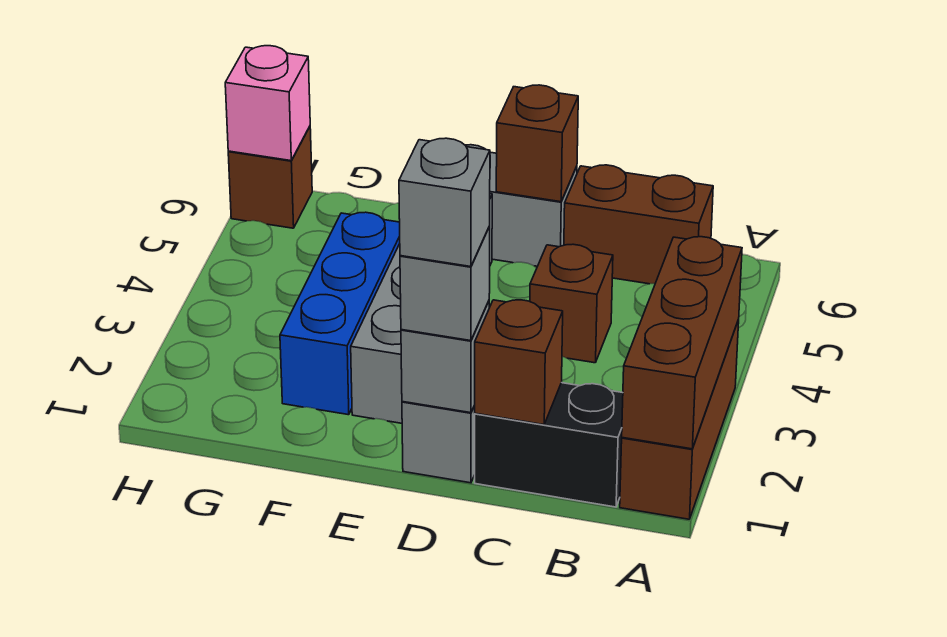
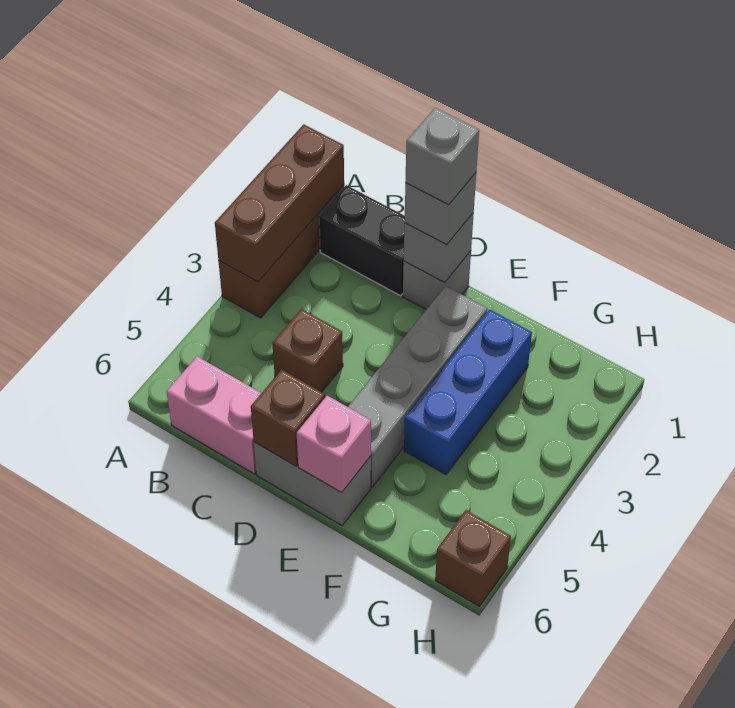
brown brick B6:C6 level 1 -> pink brick B6:C6 level 1
brown brick C1 level 2 -> none
pink brick H6 level 2 -> pink brick E6 level 2

